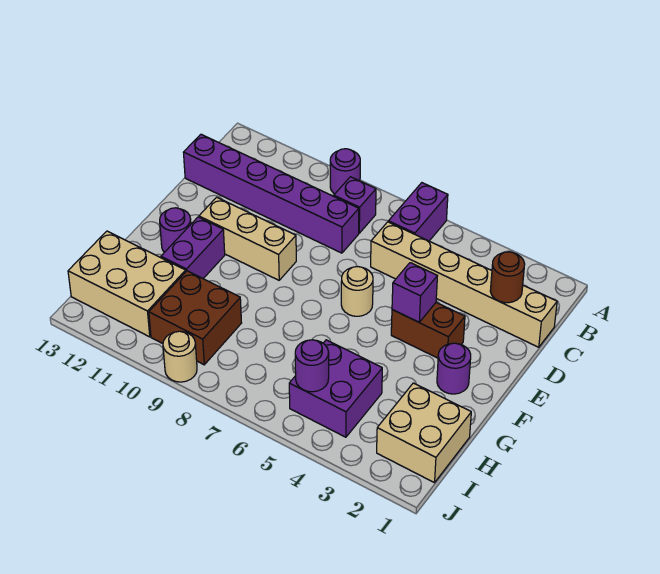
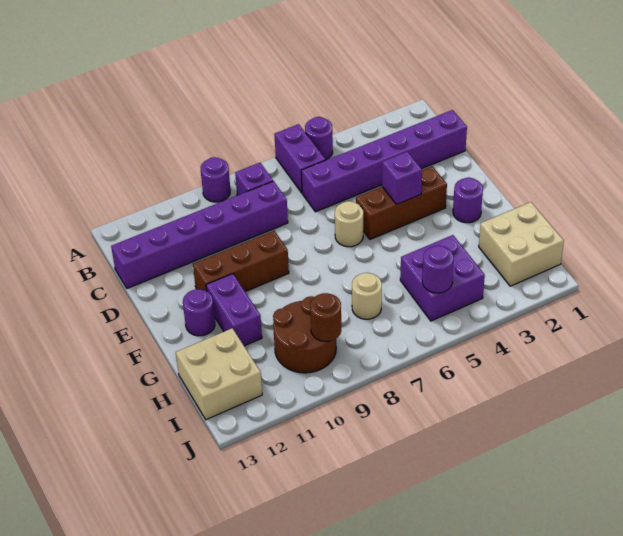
none -> purple round brick A5 level 1
tan brick C1:C6 level 1 -> purple brick C1:C6 level 1
brown round brick C2 level 2 -> brown round brick I9 level 2
brown brick E3:E4 level 1 -> brown brick E3:E5 level 1
tan brick E9:E11 level 1 -> brown brick E9:E11 level 1
brown brick H9:I10 level 1 -> brown round brick H9:I10 level 1
tan brick H11:I13 level 1 -> tan brick H12:I13 level 1
tan round brick J9 level 1 -> tan round brick H7 level 1

